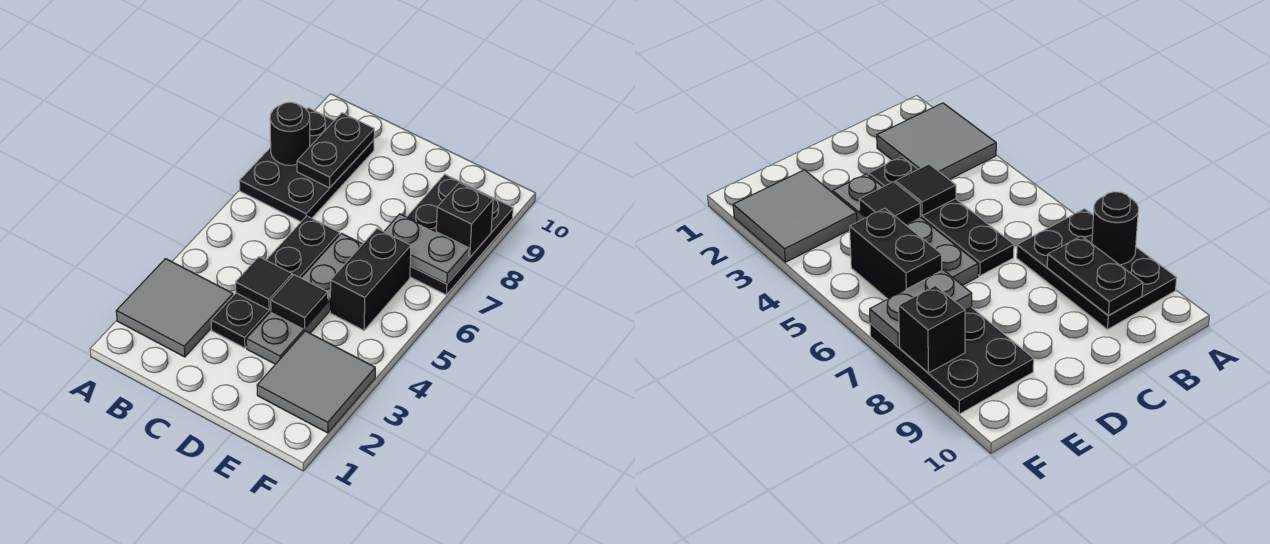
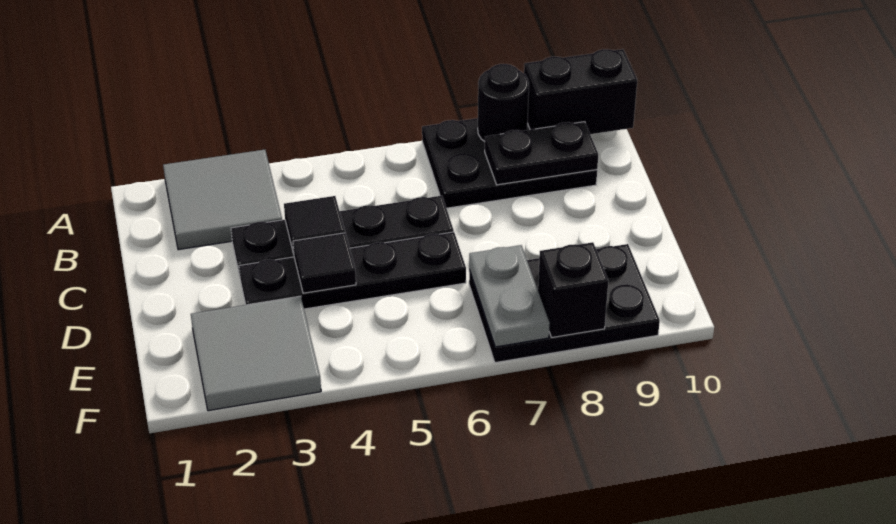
grey plate D3:D6 level 1 -> black plate D3:D6 level 1
black brick E5:E6 level 1 -> black brick A9:A10 level 2

